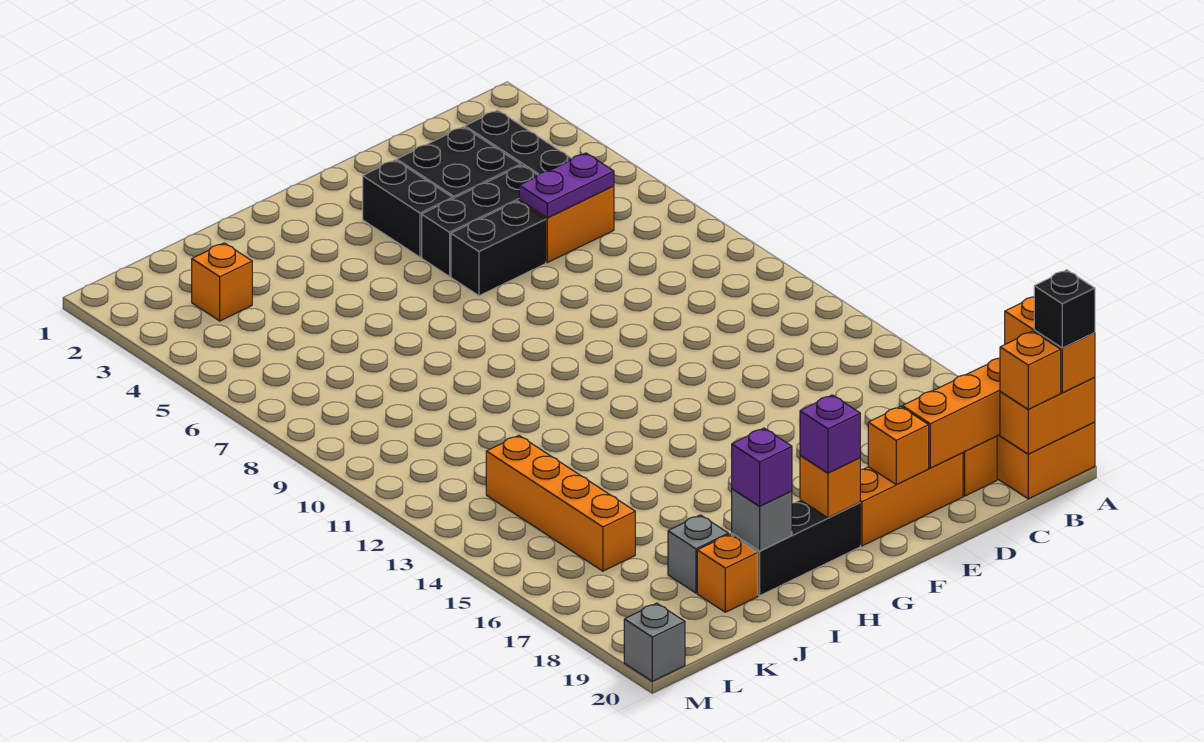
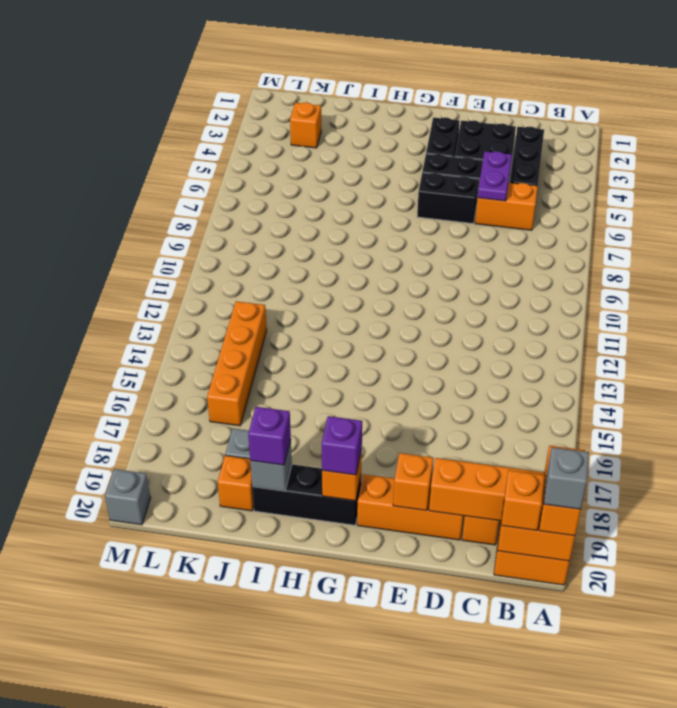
black brick A20 level 4 -> grey brick A20 level 4
purple plate C6:D6 level 2 -> purple plate D5:D6 level 2

